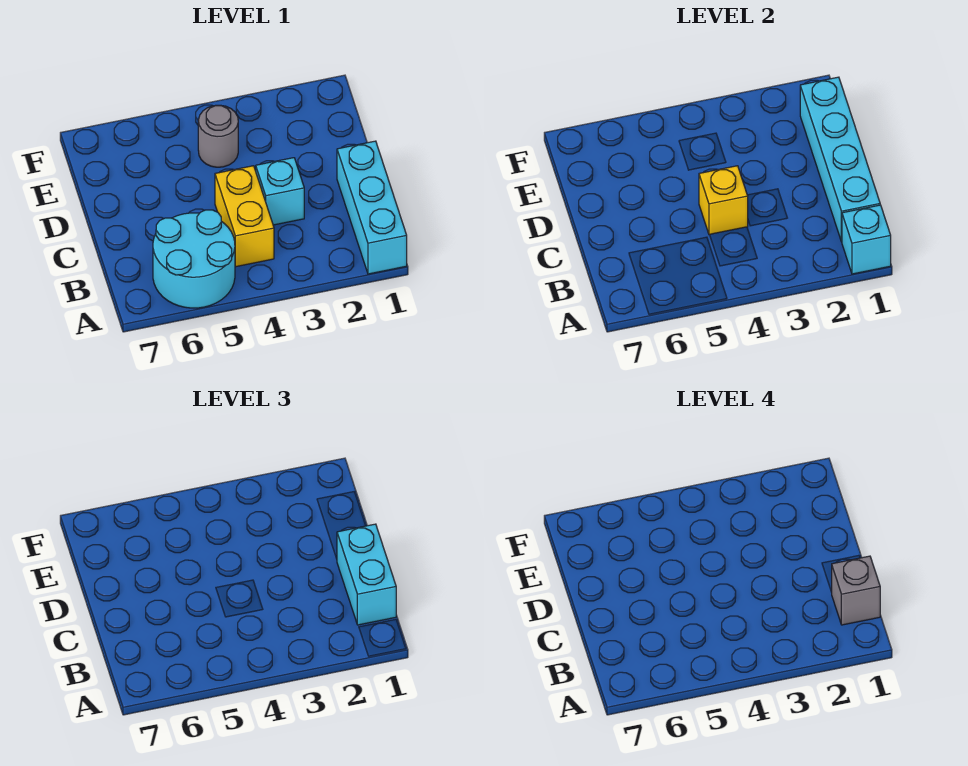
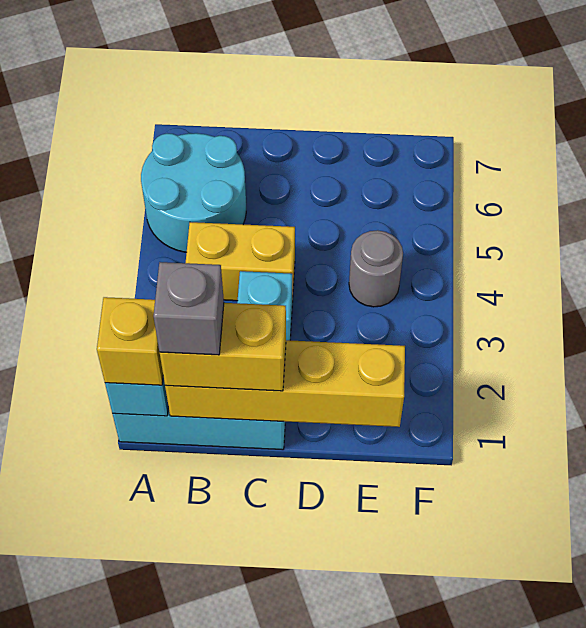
cyan brick B1:E1 level 2 -> yellow brick B1:E1 level 2
cyan brick B1:C1 level 3 -> yellow brick B1:C1 level 3
yellow brick C4 level 2 -> yellow brick A1 level 3

